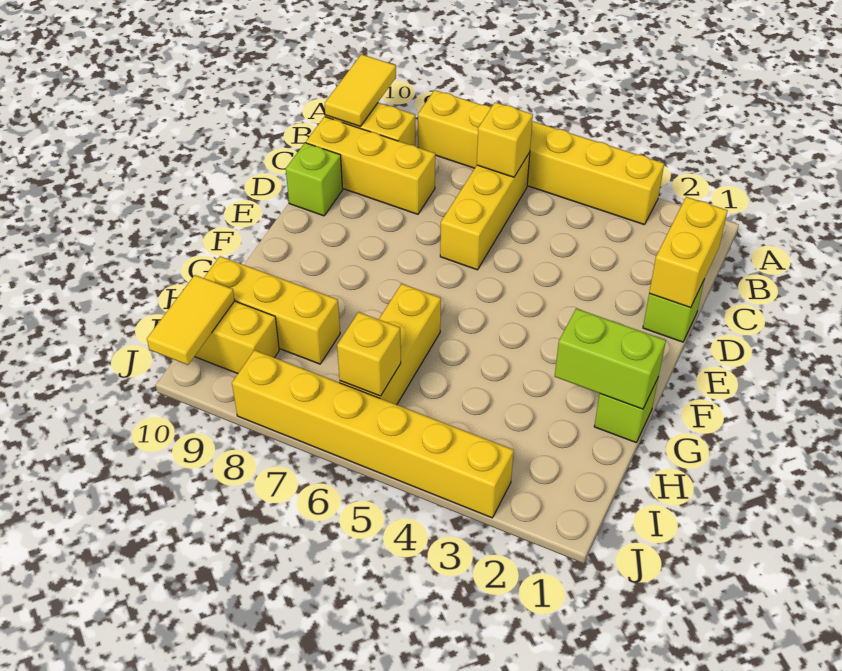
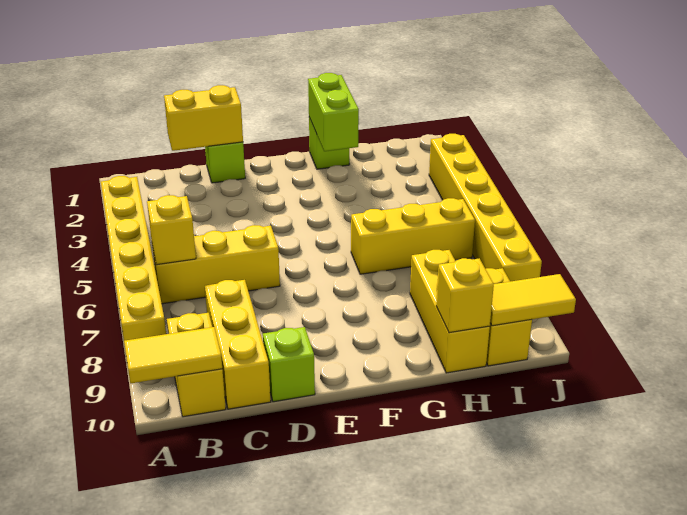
yellow brick I6 level 2 -> yellow brick H10 level 2

